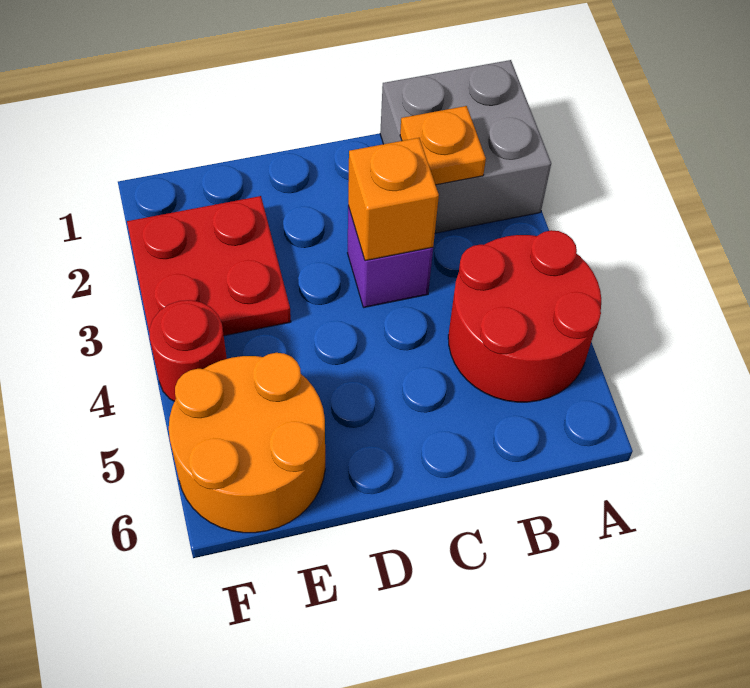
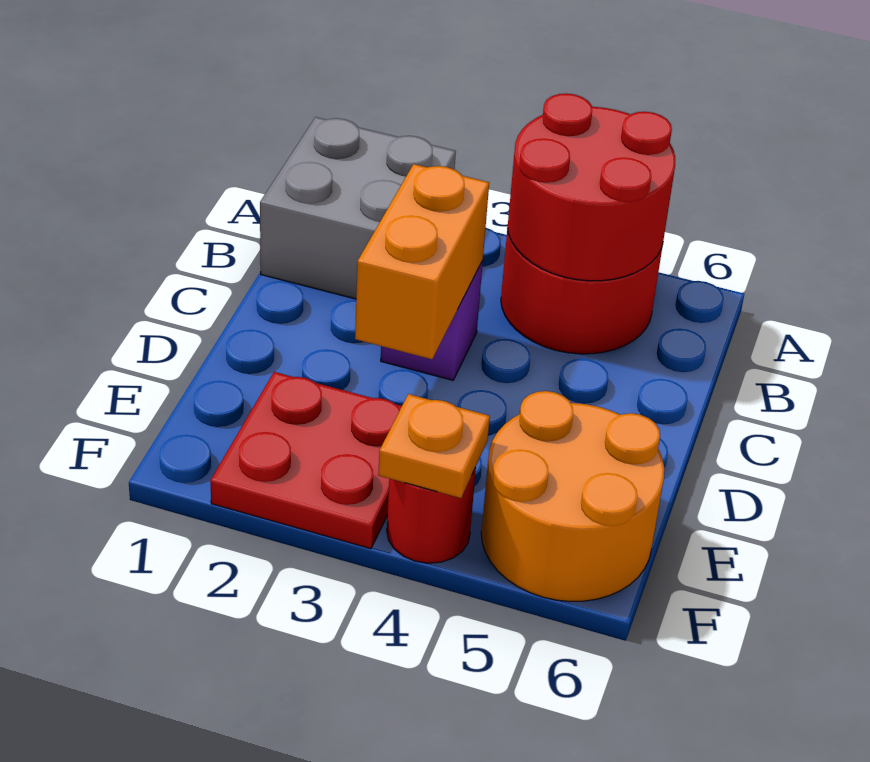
none -> red round brick A4:B5 level 2
orange plate B2 level 2 -> orange plate F4 level 2
orange brick C3 level 2 -> orange brick C3:D3 level 2

